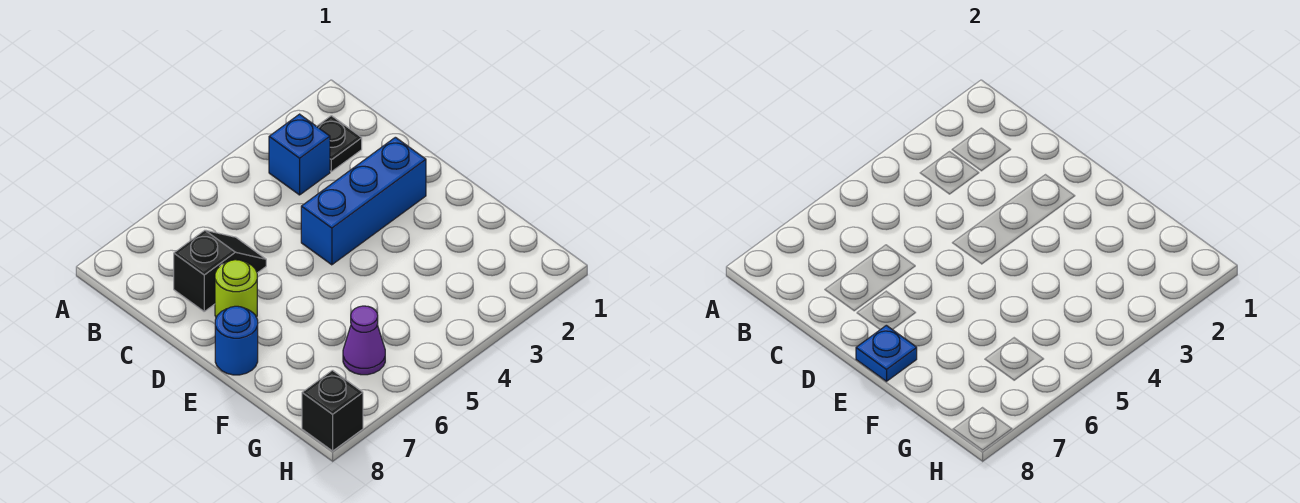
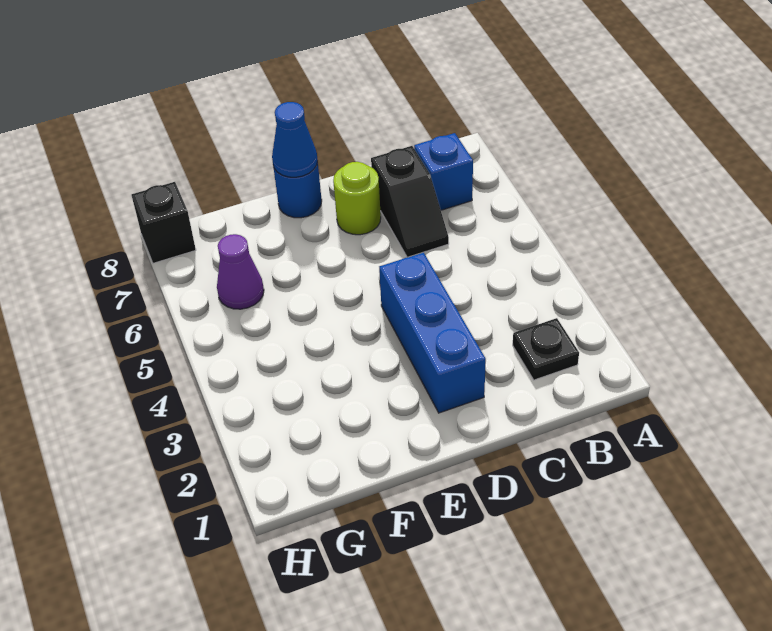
blue brick B3 level 1 -> blue brick B7 level 1
blue plate E8 level 2 -> blue cone E8 level 2

